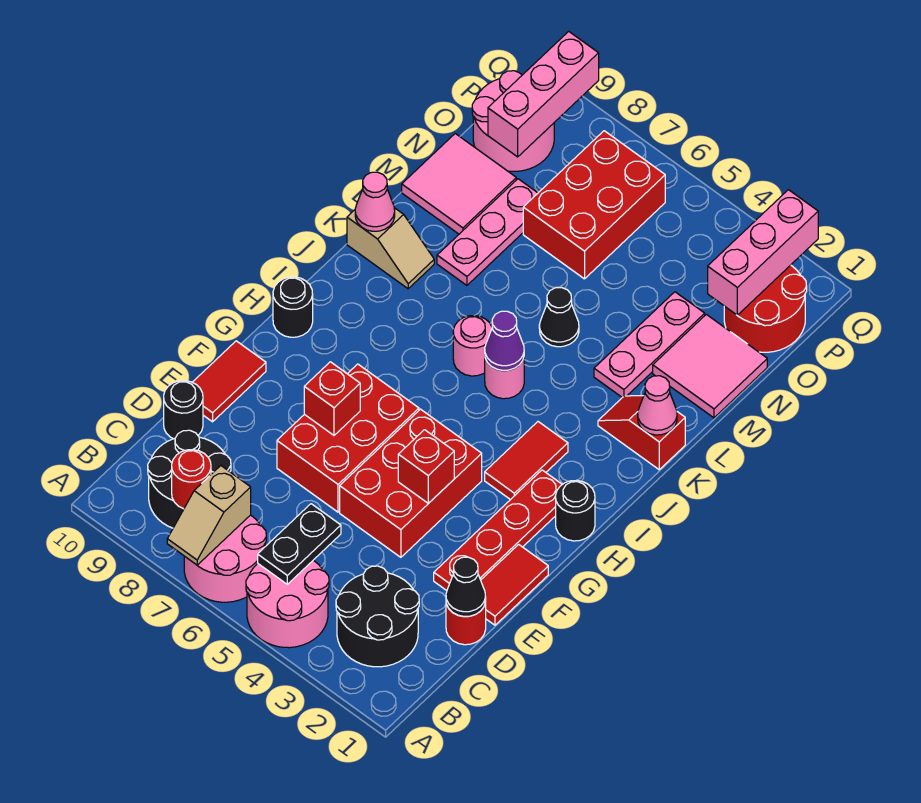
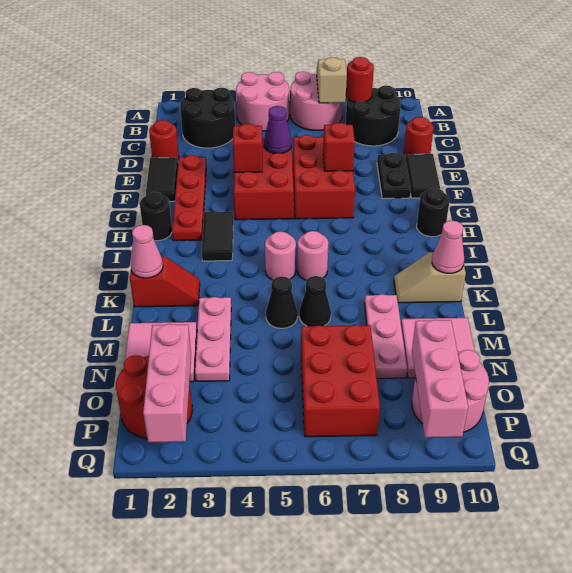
black plate B5:C5 level 2 -> black plate E9:F9 level 1
black cone D1 level 2 -> black cone L6 level 1
black round brick D10 level 1 -> red round brick D10 level 1
red tile E1:F1 level 1 -> black tile E1:F1 level 1
red tile E10:F10 level 1 -> black tile E10:F10 level 1
red tile H3:I3 level 1 -> black tile H3:I3 level 1
purple cone J5 level 2 -> purple cone E5 level 2

